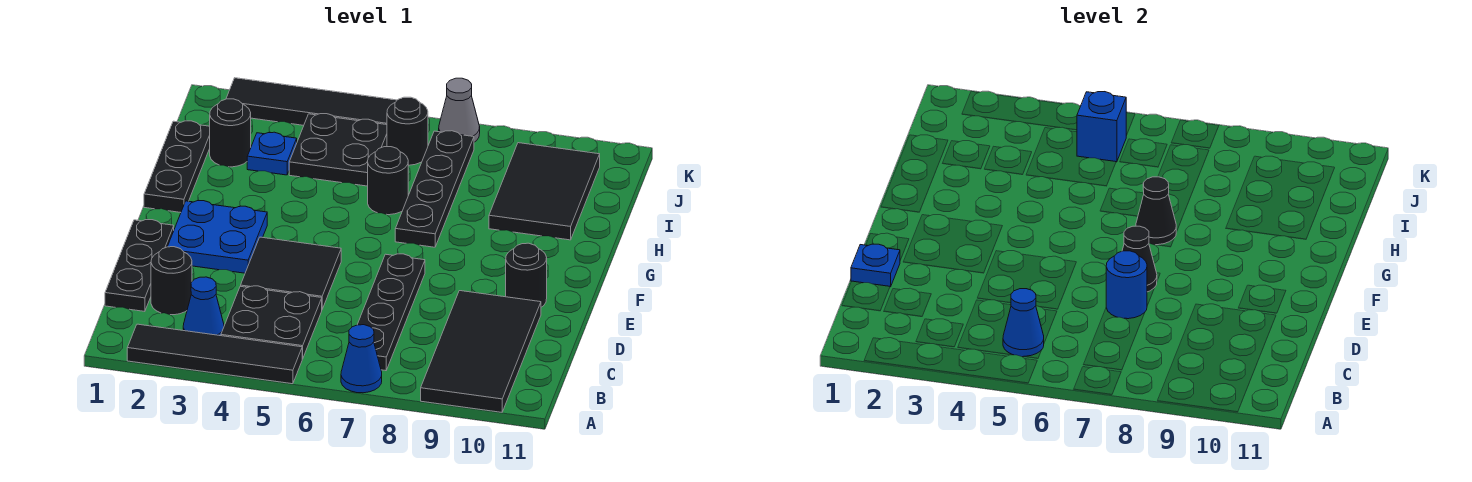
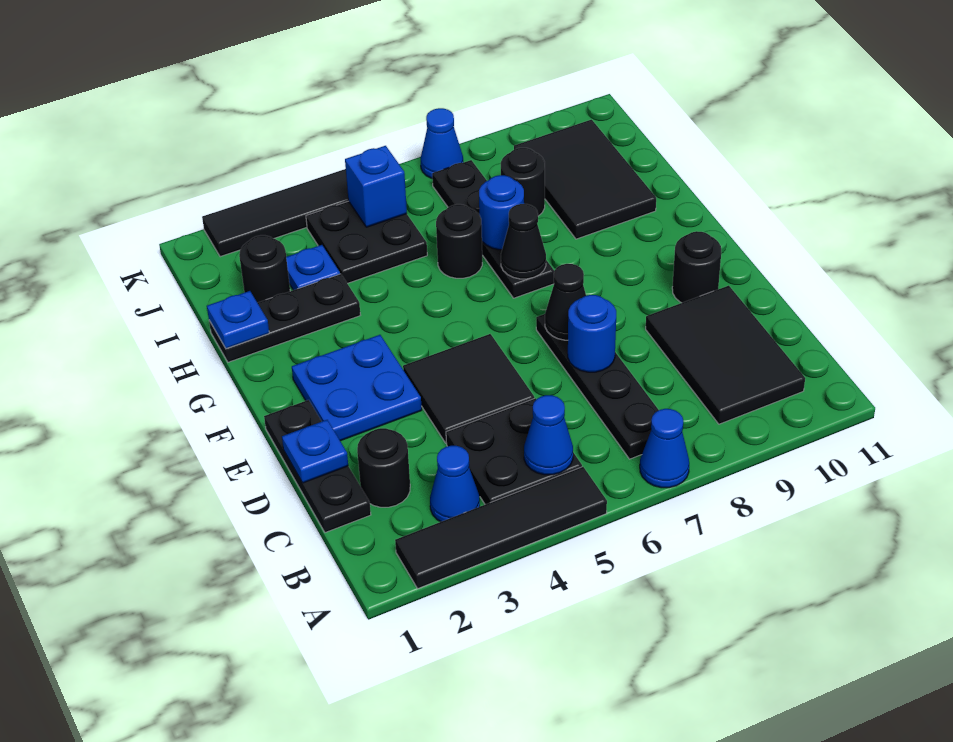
black tile A9:D10 level 1 -> black tile B9:D10 level 1
black plate G1:I1 level 1 -> black plate H1:H3 level 1
none -> blue plate H1 level 2
none -> blue round brick H7 level 2
black round brick J6 level 1 -> black round brick I8 level 1
grey cone K7 level 1 -> blue cone K7 level 1

